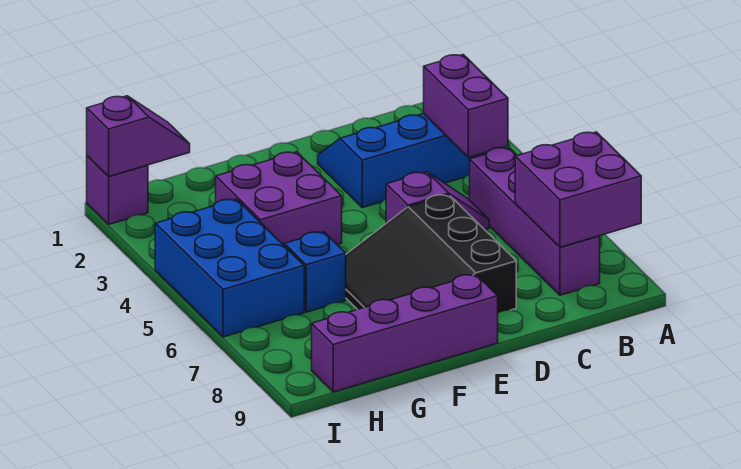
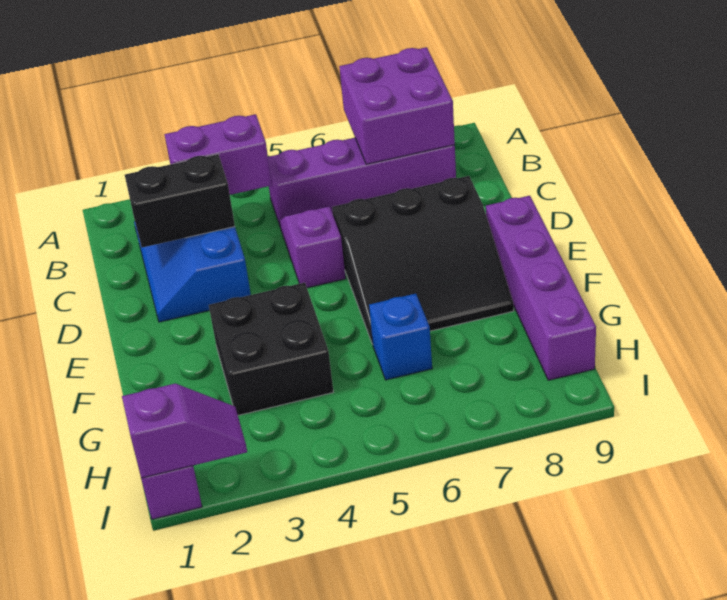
none -> black brick C2:C3 level 2
purple brick F3:G4 level 1 -> black brick F3:G4 level 1
purple slope H1:I1 level 2 top I -> purple slope I1:I2 level 2 top 1
blue brick H4:I6 level 1 -> none

